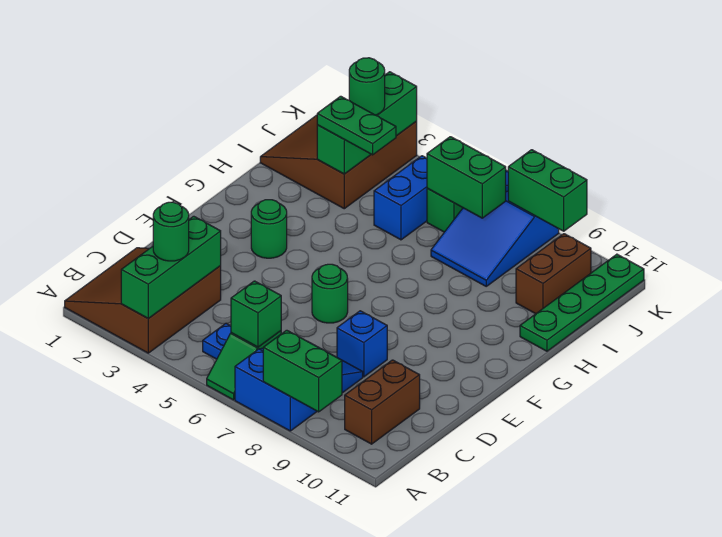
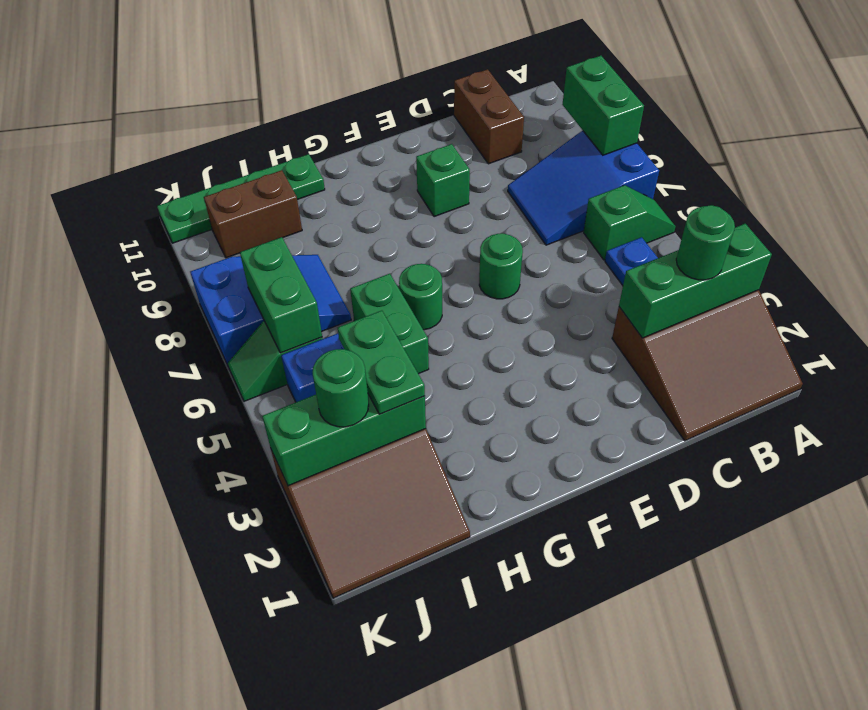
green brick B6 level 2 -> green brick E9 level 1
brown brick B10:C10 level 1 -> brown brick C10:C11 level 1
blue brick D8 level 1 -> none
green round brick F3 level 1 -> green round brick G6 level 1
green brick K8:K9 level 2 -> green brick H5:H6 level 1

